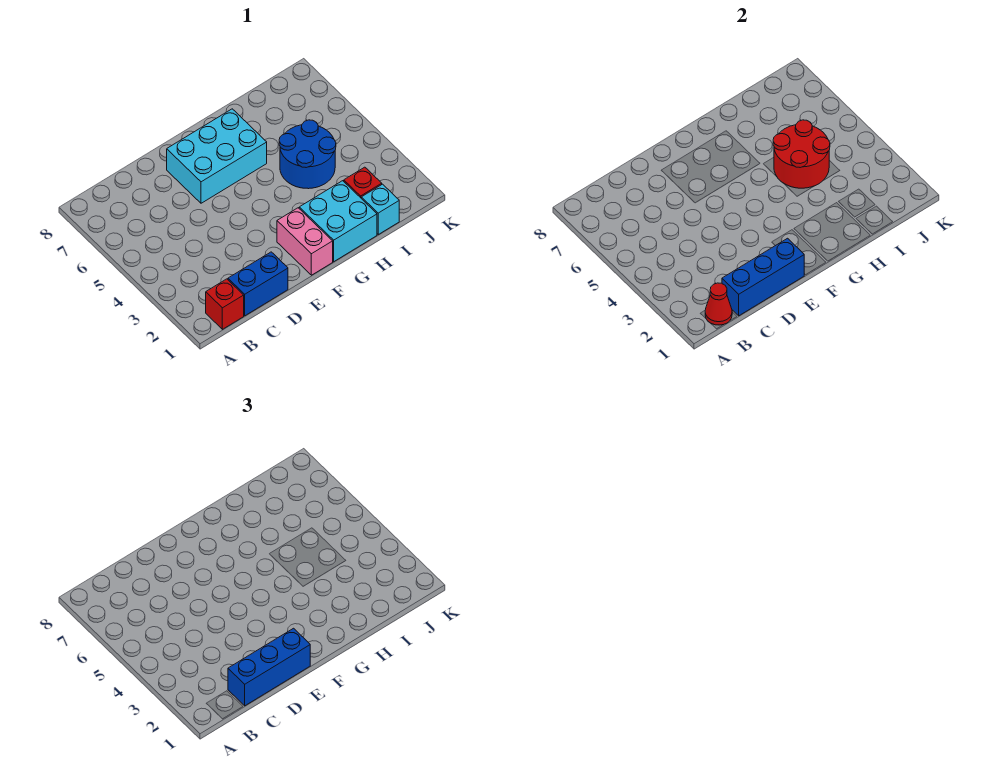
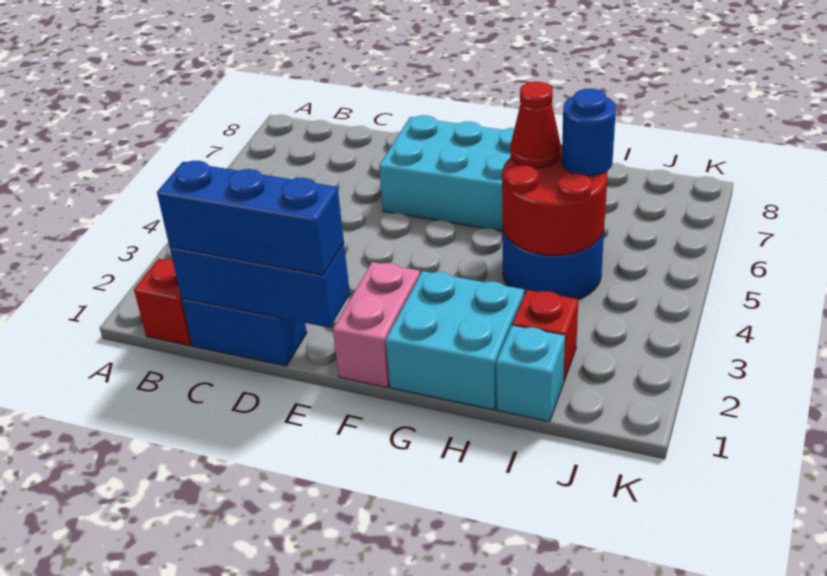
red cone B1 level 2 -> red cone H5 level 3
none -> blue round brick I5 level 3

